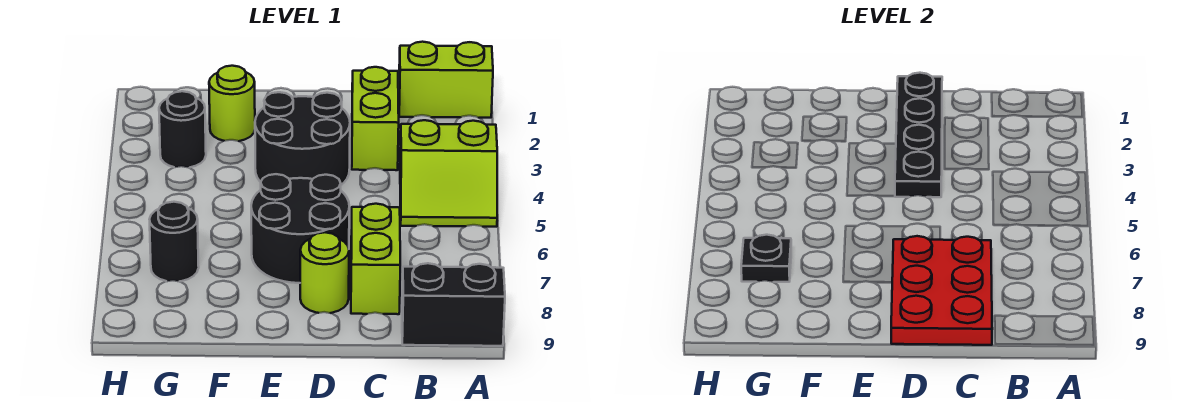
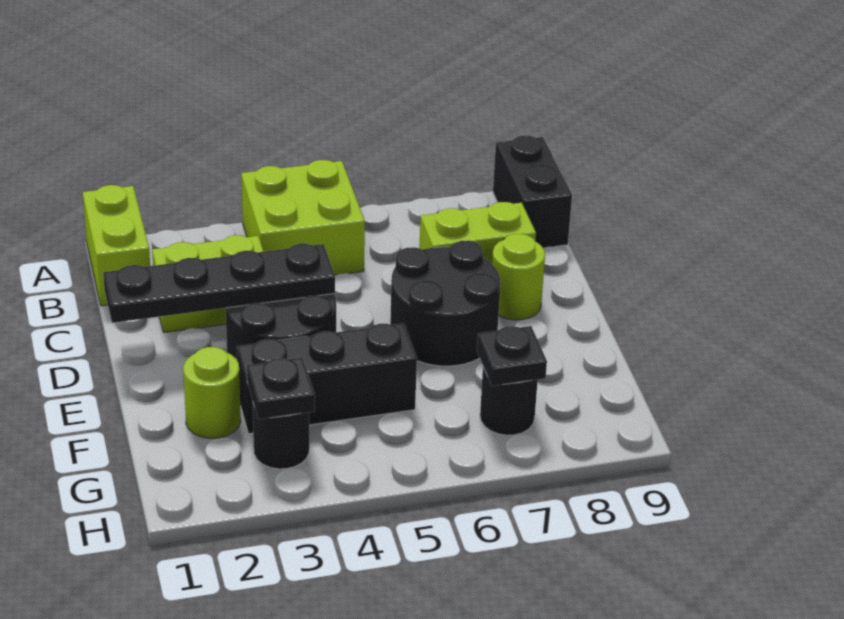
lime slope A4:B5 level 1 top 4 -> lime brick A4:B5 level 1
red plate C7:D9 level 2 -> none
none -> black brick F3:F5 level 1
none -> black plate G3 level 2

